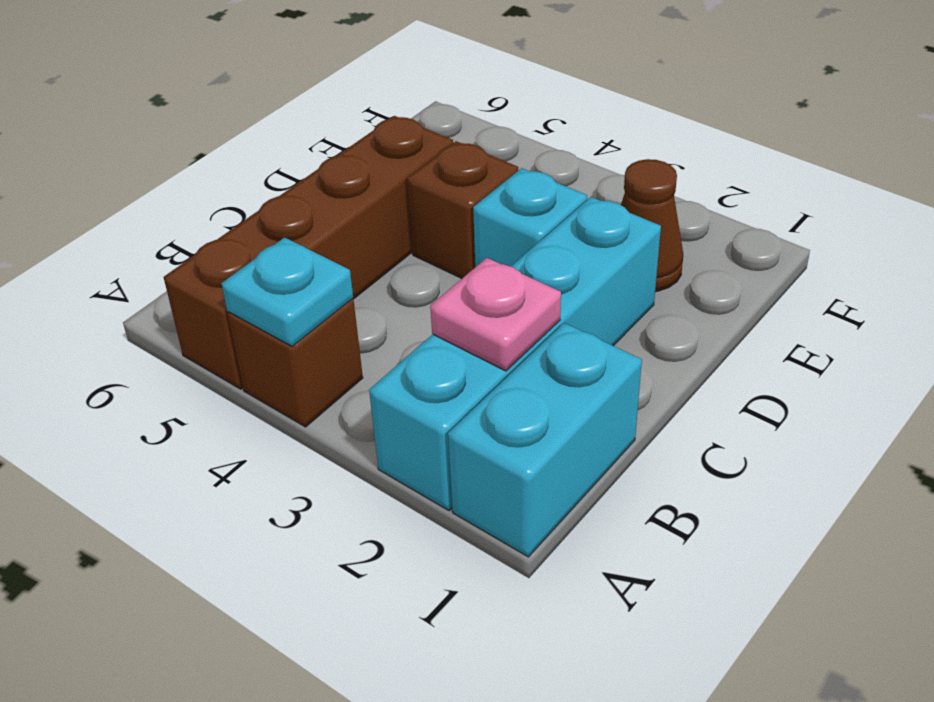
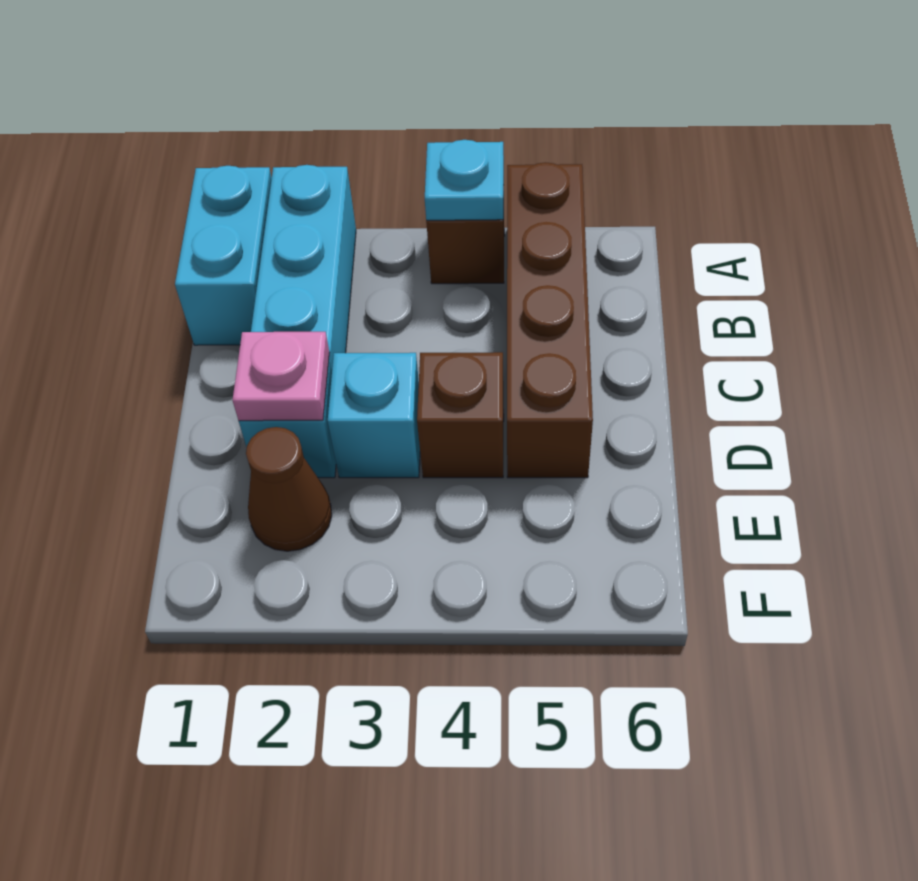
pink plate B2 level 2 -> pink plate D2 level 2

